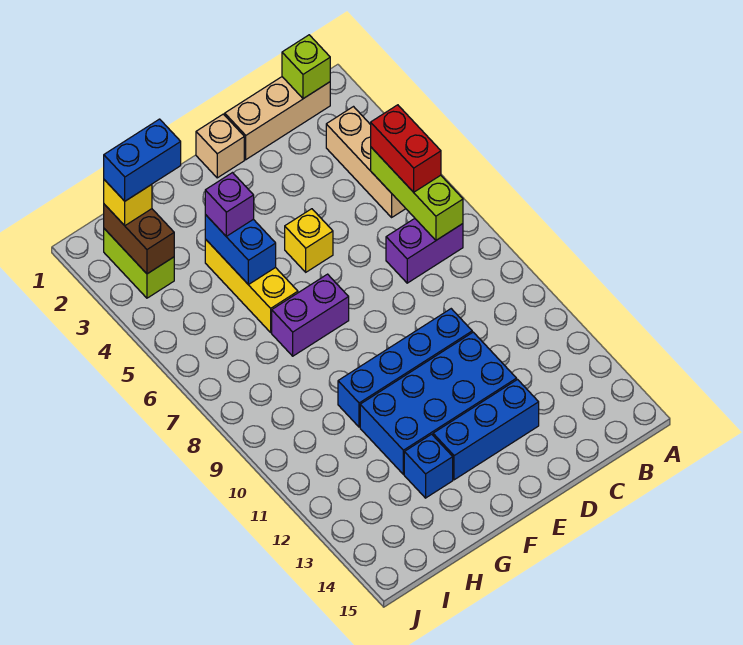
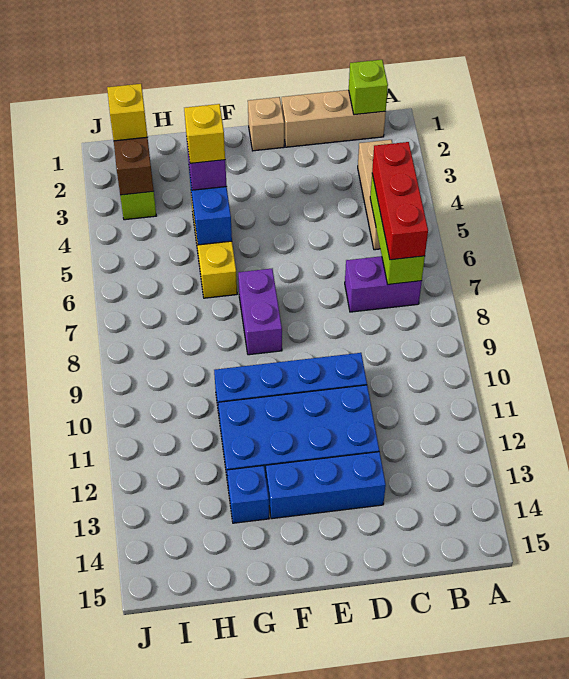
red brick B5:B6 level 3 -> red brick B5:B7 level 3
yellow brick E5 level 1 -> yellow brick G4 level 4
purple brick F7:G7 level 1 -> purple brick F7:F8 level 1
blue brick H2:I2 level 4 -> none

